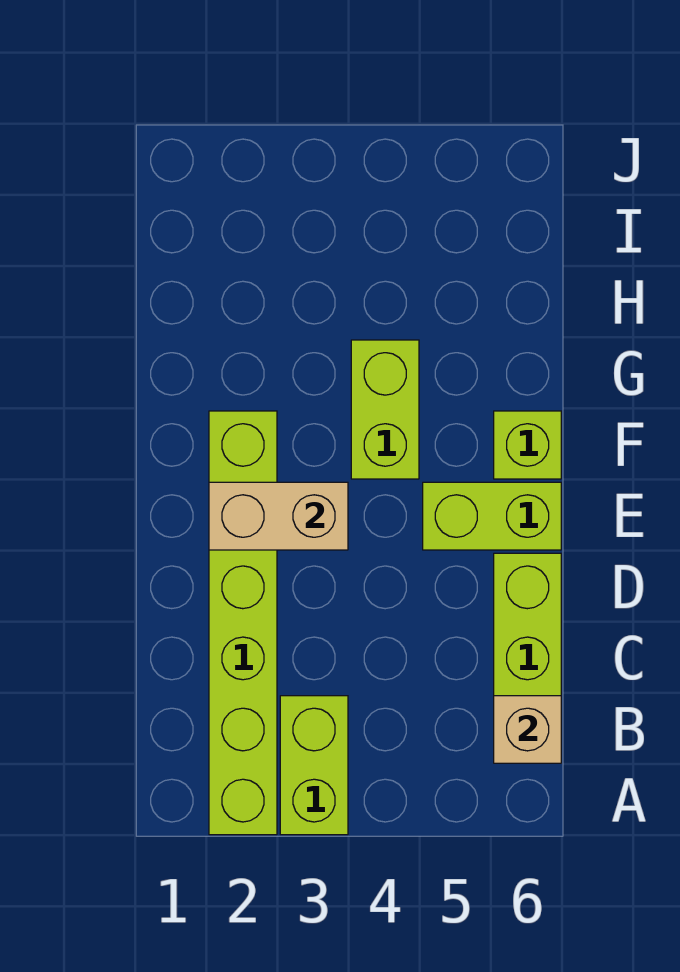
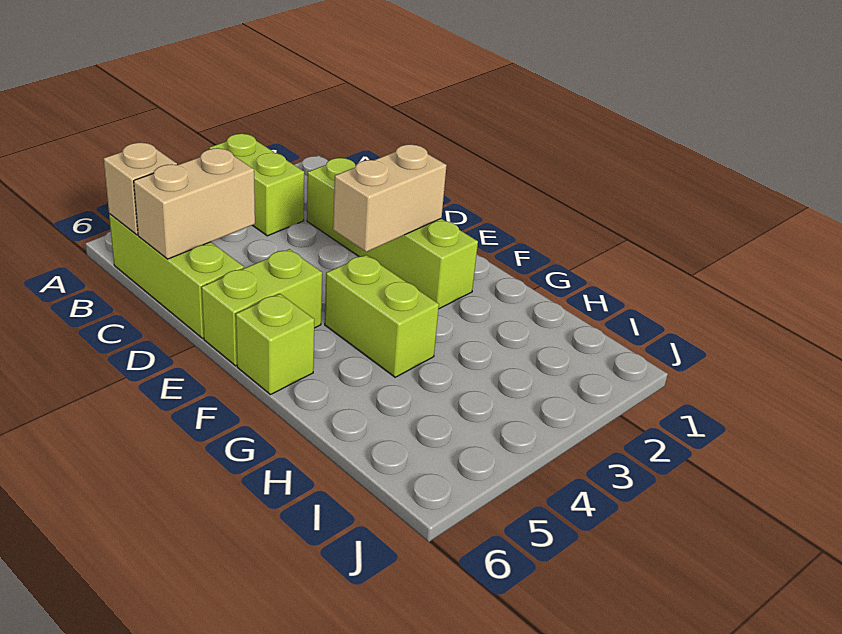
lime brick A2:F2 level 1 -> lime brick C2:F2 level 1
none -> tan brick C5:C6 level 2

